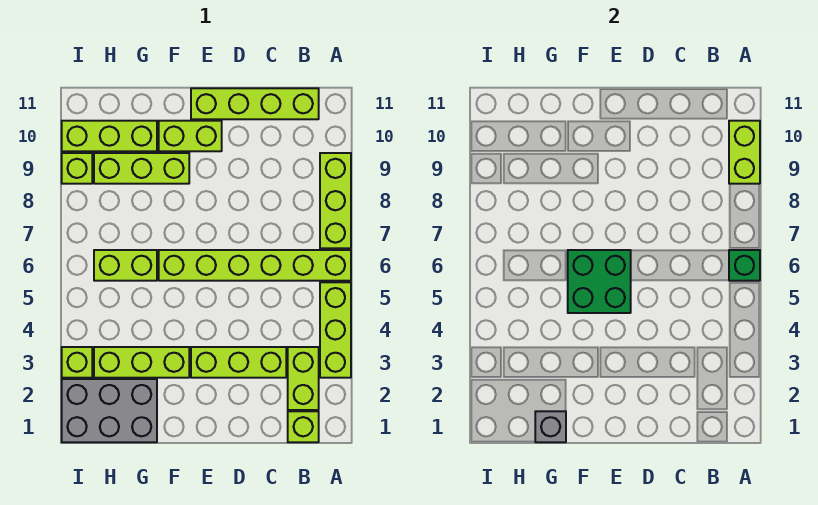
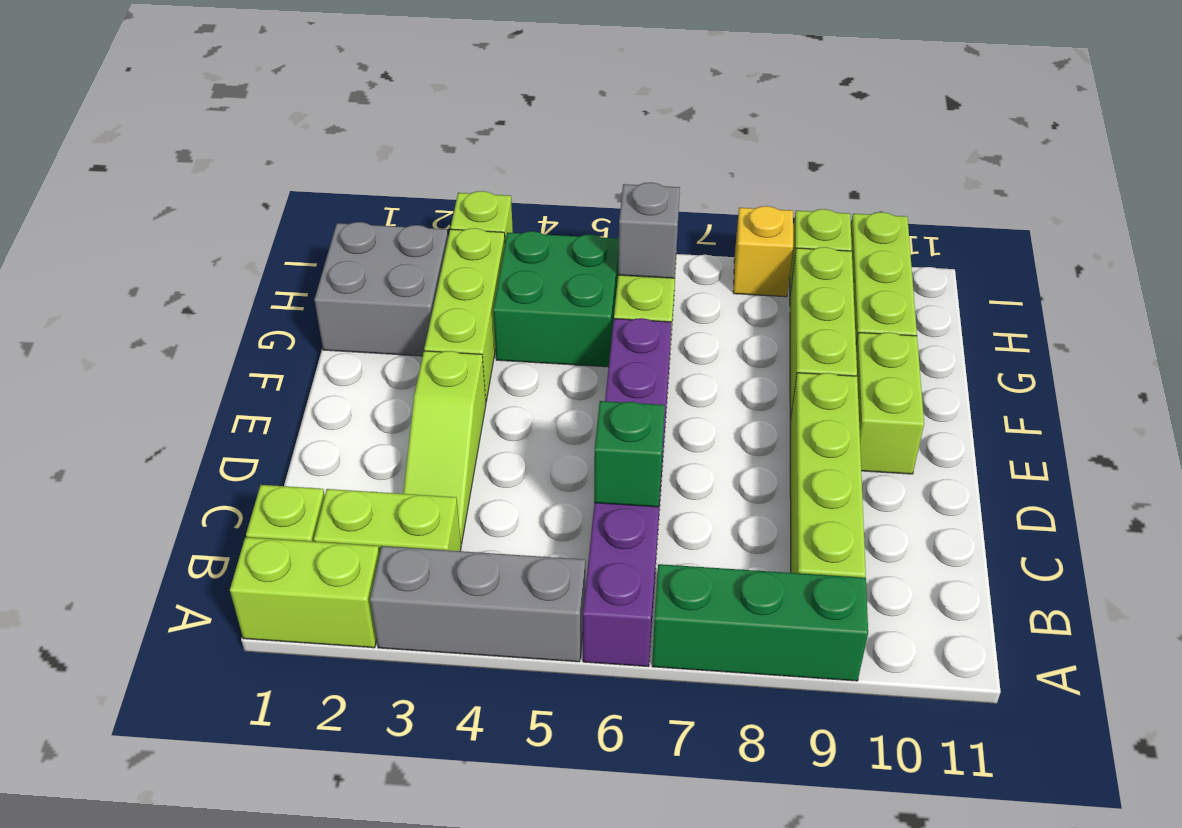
lime brick A3:A5 level 1 -> grey brick A3:A5 level 1
lime brick A6:F6 level 1 -> purple brick A6:F6 level 1
green brick A6 level 2 -> green brick C6 level 2
lime brick A7:A9 level 1 -> green brick A7:A9 level 1
lime brick A9:A10 level 2 -> lime brick A1:A2 level 1
lime brick B11:E11 level 1 -> lime brick B9:E9 level 1
lime brick C3:E3 level 1 -> lime slope C3:E3 level 1 top E
green brick E5:F6 level 2 -> green brick G4:H5 level 1
grey brick G1:I2 level 1 -> grey brick G1:H2 level 1
grey brick G1 level 2 -> grey brick H6 level 2
none -> yellow brick I8 level 1

